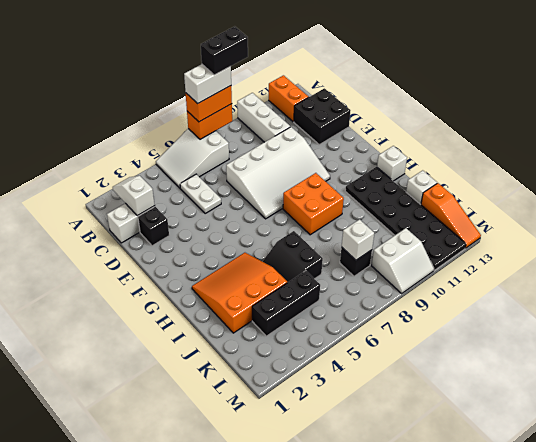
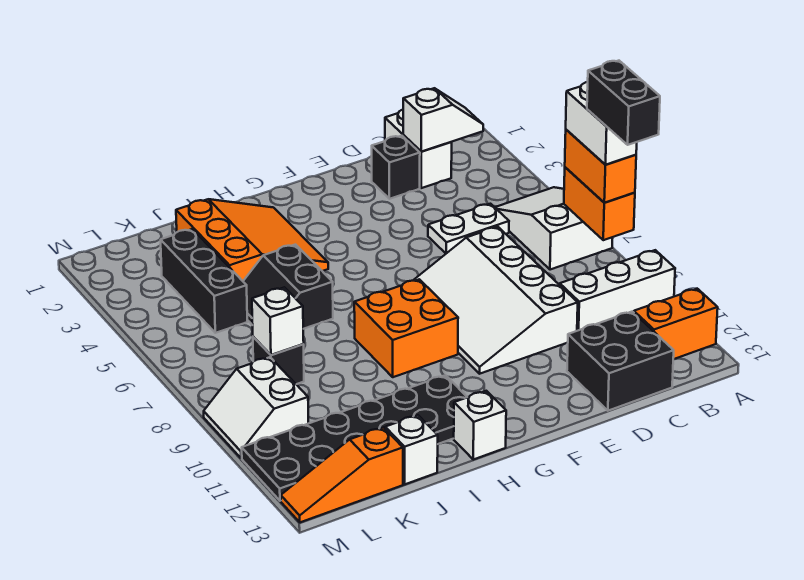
black slope I5:J6 level 1 top 6 -> black slope I5:J6 level 1 top I

